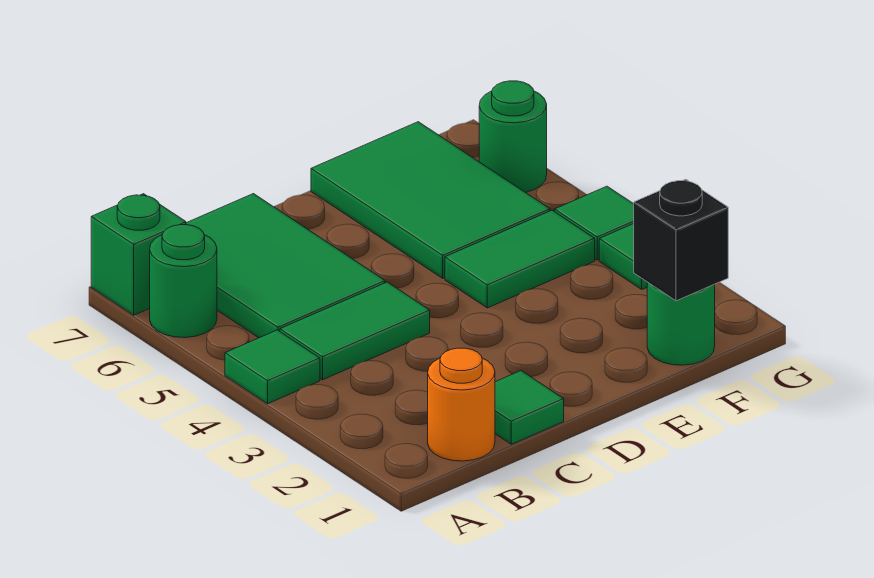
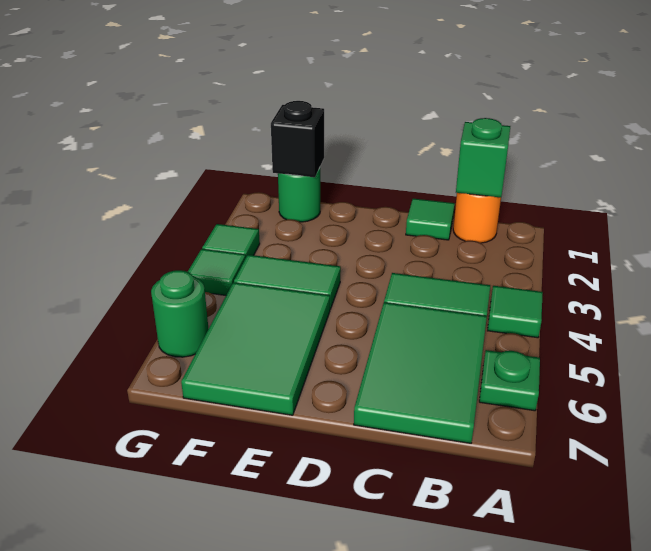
green round brick A6 level 1 -> green plate A6 level 1
green brick A7 level 1 -> green brick B1 level 2

